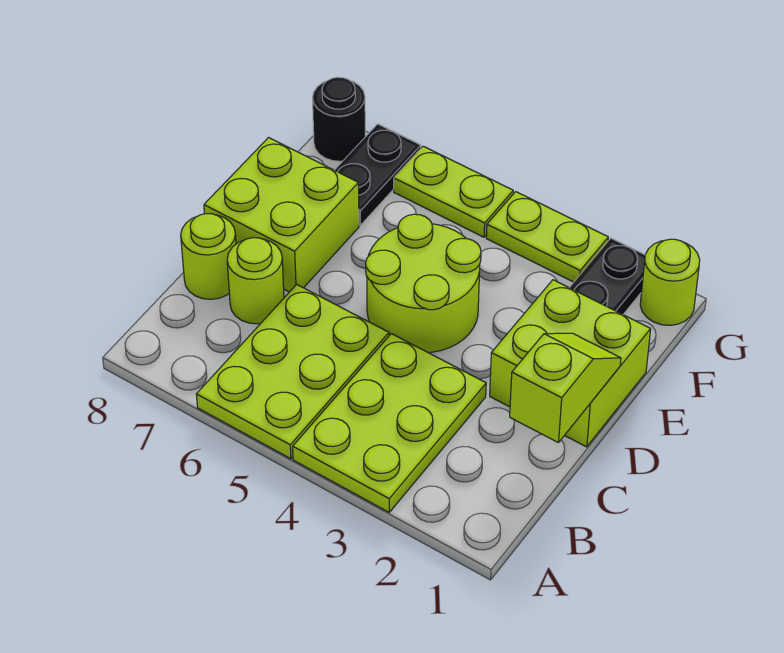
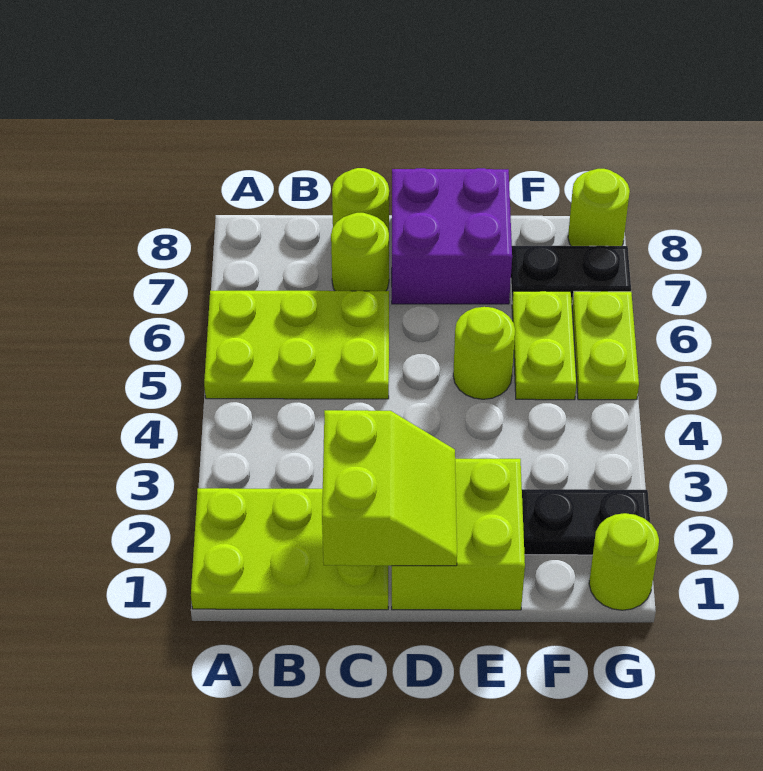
lime plate A3:C4 level 1 -> lime plate A1:C2 level 1
lime slope C1:D1 level 2 top C -> lime slope C1:D2 level 2 top C
lime round brick D4:E5 level 1 -> lime round brick E5 level 1
lime brick D7:E8 level 1 -> purple brick D7:E8 level 1
lime plate G3:G4 level 1 -> lime plate F5:F6 level 1
black round brick G8 level 1 -> lime round brick G8 level 1

